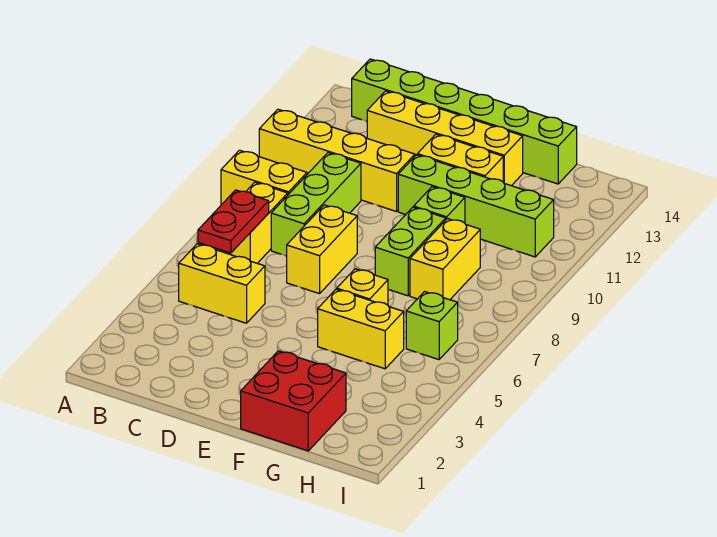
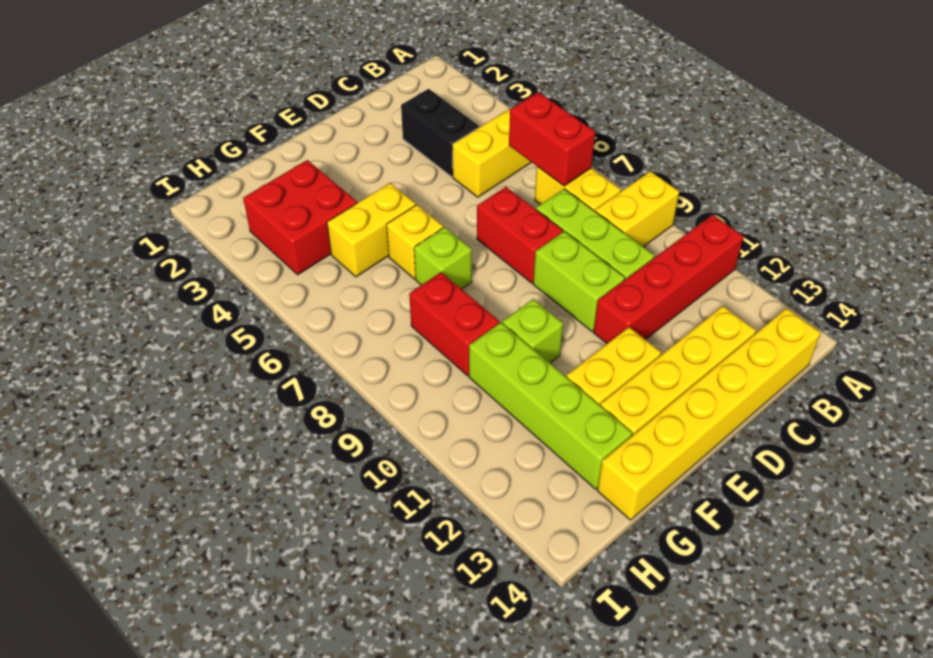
yellow brick A11:D11 level 1 -> red brick A11:D11 level 1
red plate B6:B7 level 2 -> red brick B6:B7 level 2
lime brick B14:G14 level 1 -> yellow brick B14:G14 level 1
none -> black brick C3:C4 level 1
yellow brick D7:D8 level 1 -> red brick D7:D8 level 1
lime brick E11:H11 level 1 -> lime brick G10:G13 level 1
red brick F1:G2 level 1 -> red brick G3:H4 level 1
lime brick F8:F9 level 1 -> lime brick D9:D10 level 1
yellow brick G8:G9 level 1 -> red brick G8:G9 level 1
lime brick H6 level 1 -> lime brick F7 level 1

